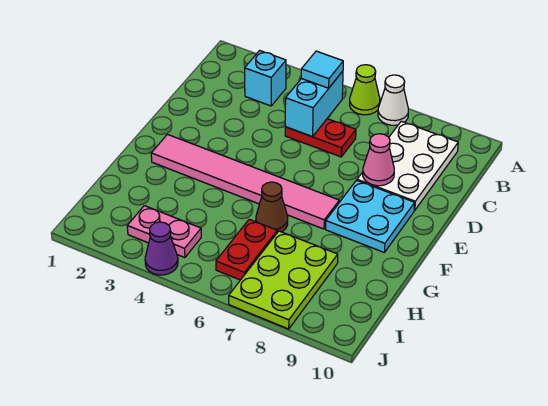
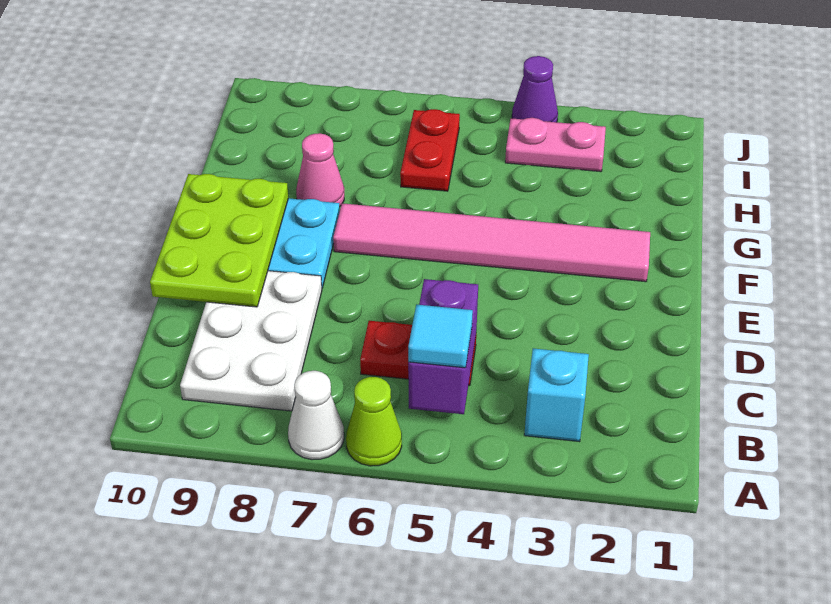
cyan brick B5:C5 level 2 -> purple brick B5:C5 level 2
pink cone D8 level 2 -> pink cone G8 level 1
brown cone G6 level 1 -> none
lime plate H7:J8 level 1 -> lime plate D9:F10 level 2

